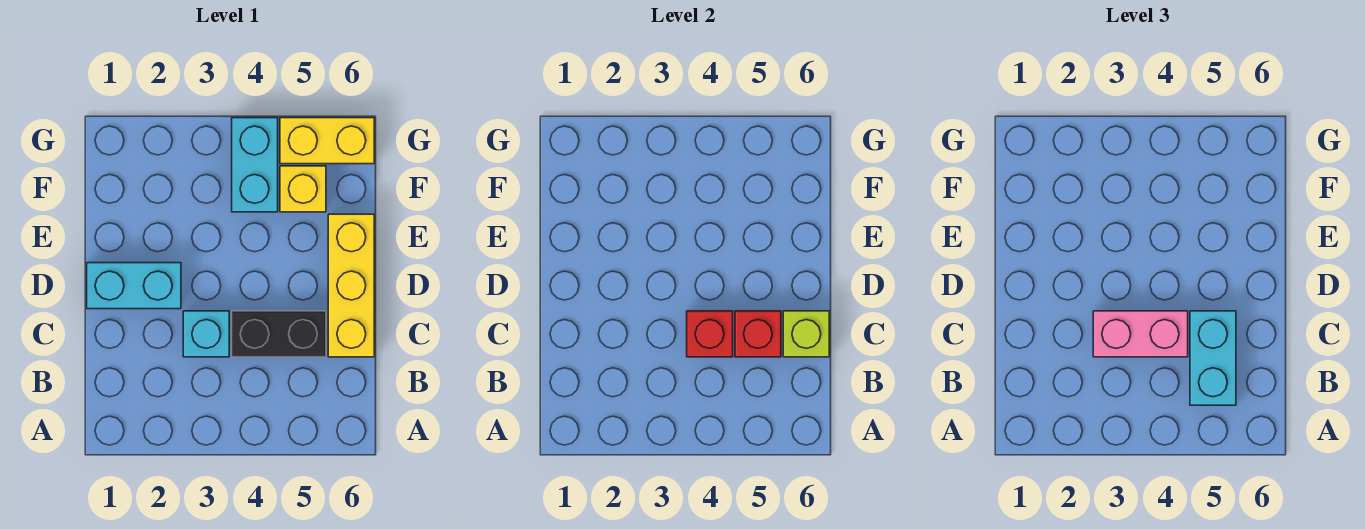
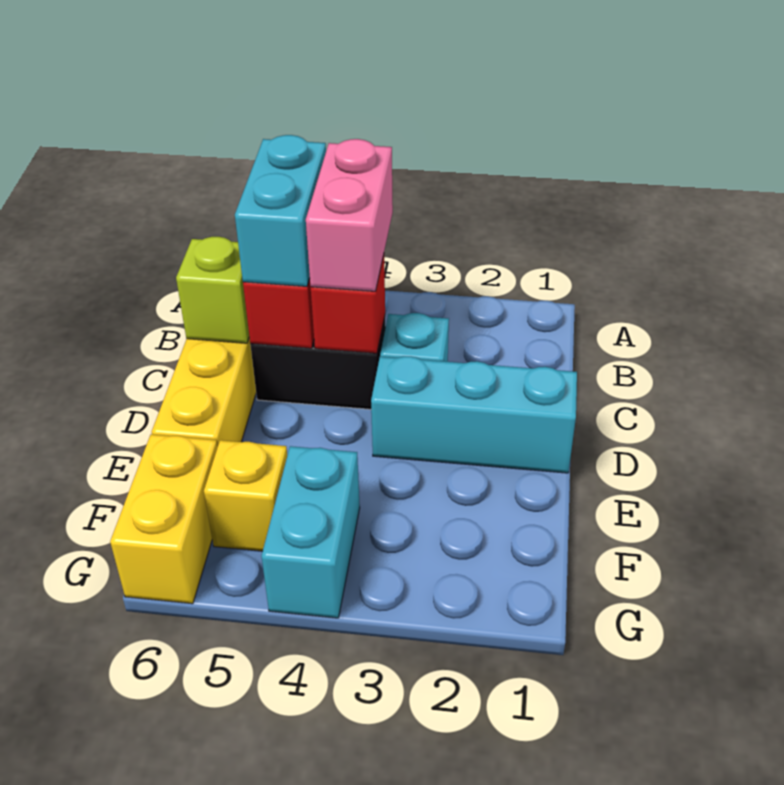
pink brick C3:C4 level 3 -> pink brick B4:C4 level 3
cyan brick D1:D2 level 1 -> cyan brick D1:D3 level 1
yellow brick G5:G6 level 1 -> yellow brick F6:G6 level 1

